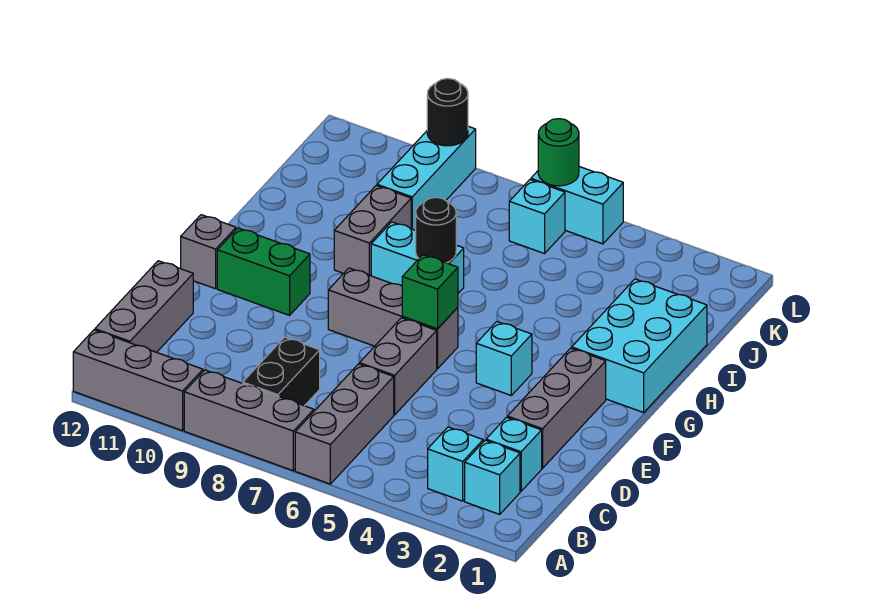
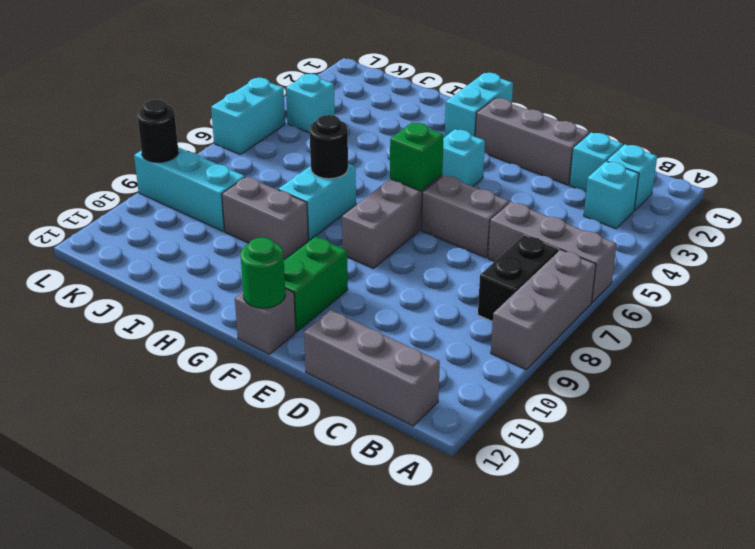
grey brick A10:A12 level 1 -> none
black brick B8:C8 level 1 -> black brick B7:B8 level 1
cyan brick G1:I2 level 1 -> cyan brick G1:G2 level 1
cyan brick K6 level 1 -> cyan brick K4 level 1
green round brick L6 level 2 -> green round brick F12 level 2

